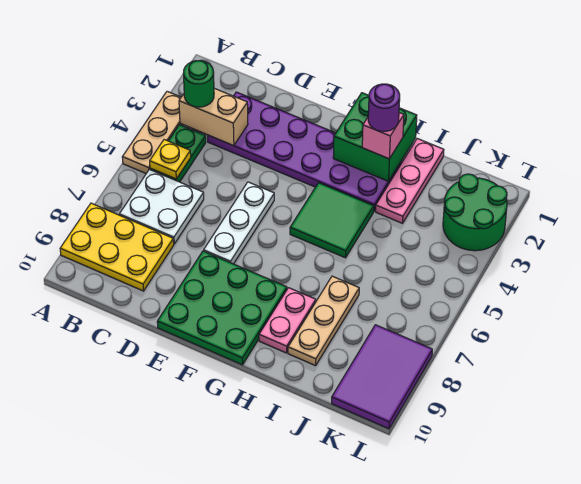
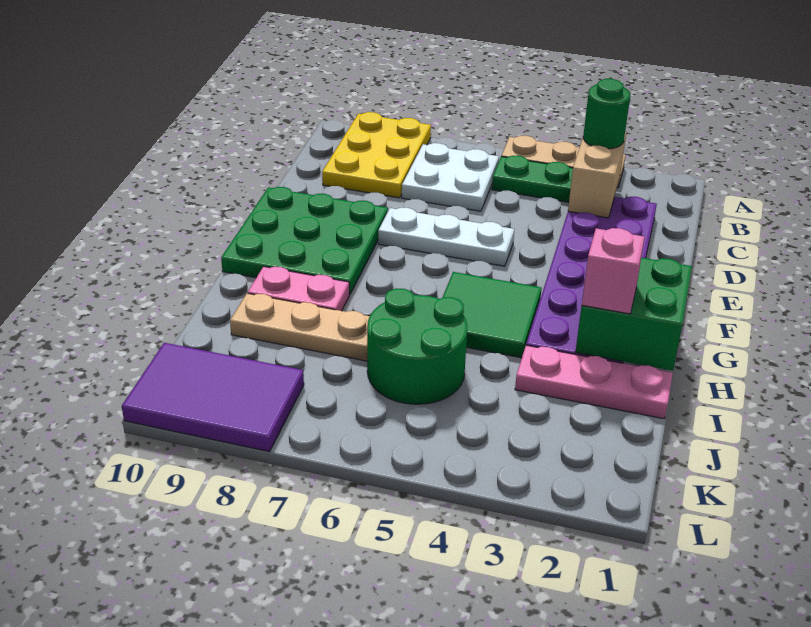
yellow plate B5 level 2 -> none
purple round brick H2 level 4 -> none
green round brick K2:L3 level 1 -> green round brick I5:J6 level 1

